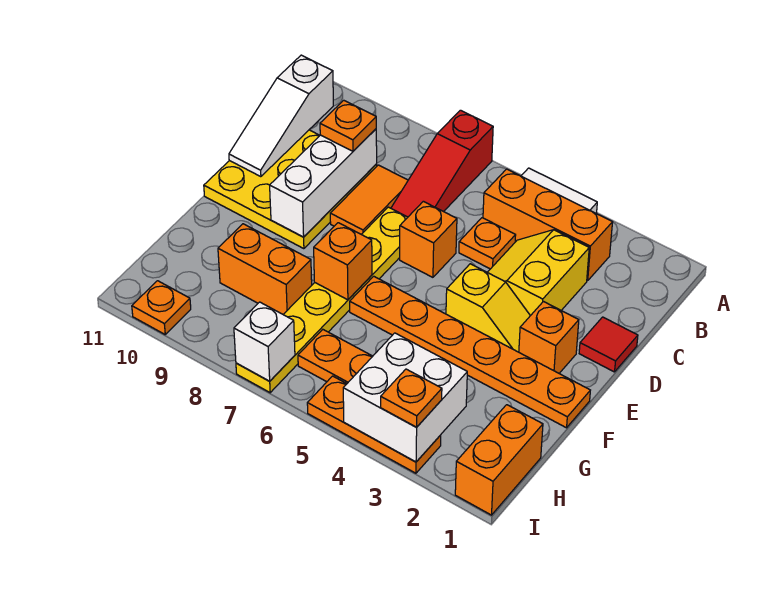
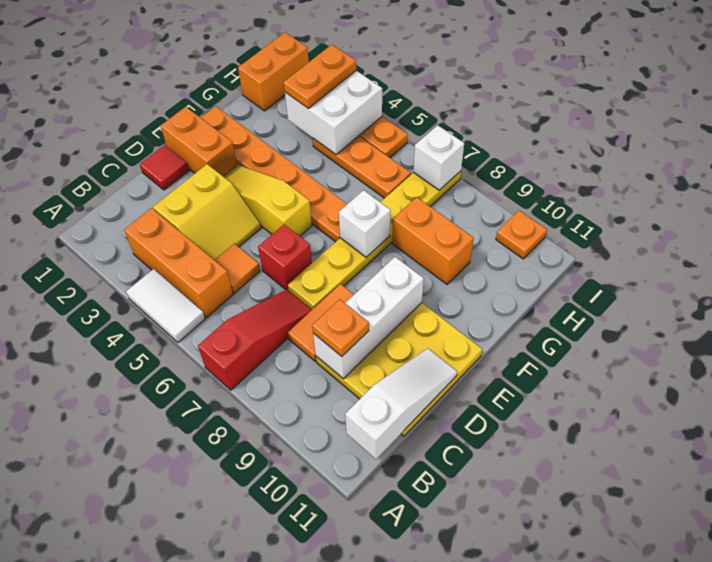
orange plate C5 level 1 -> orange tile C5 level 1
orange brick D6 level 1 -> red brick D6 level 1
orange brick E2 level 1 -> orange brick E1:E2 level 1
yellow slope E3:E4 level 1 top 4 -> yellow slope E3:E5 level 1 top 5
orange brick F7 level 2 -> white brick F7 level 2
orange plate I3 level 3 -> orange plate H3:I3 level 3

